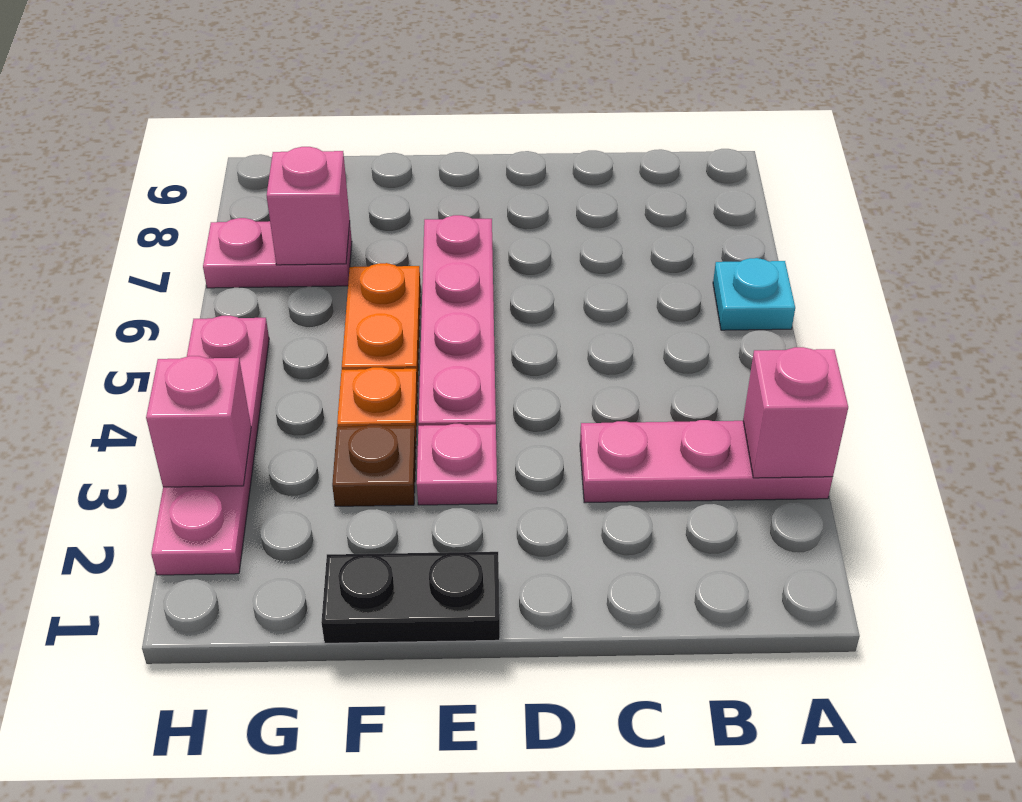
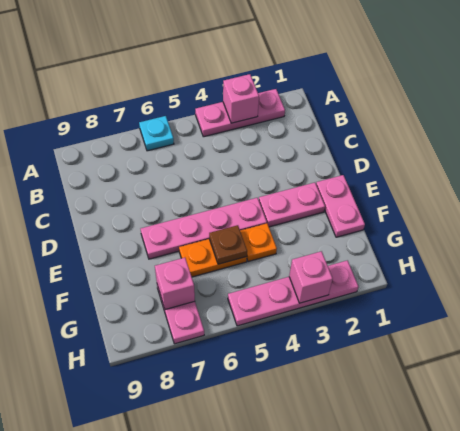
pink plate A3:C3 level 1 -> pink plate A2:A4 level 1
black plate E1:F1 level 1 -> pink plate E1:F1 level 1
pink plate E3 level 1 -> pink plate E2:E3 level 1
brown plate F3 level 1 -> brown plate F5 level 2

